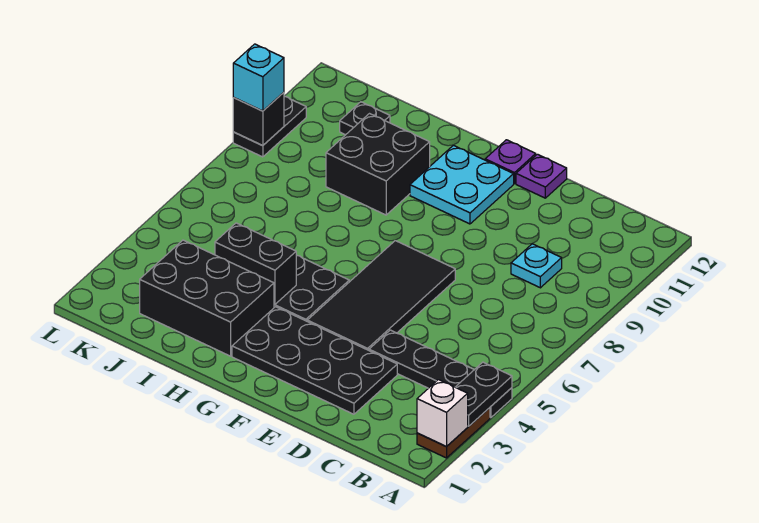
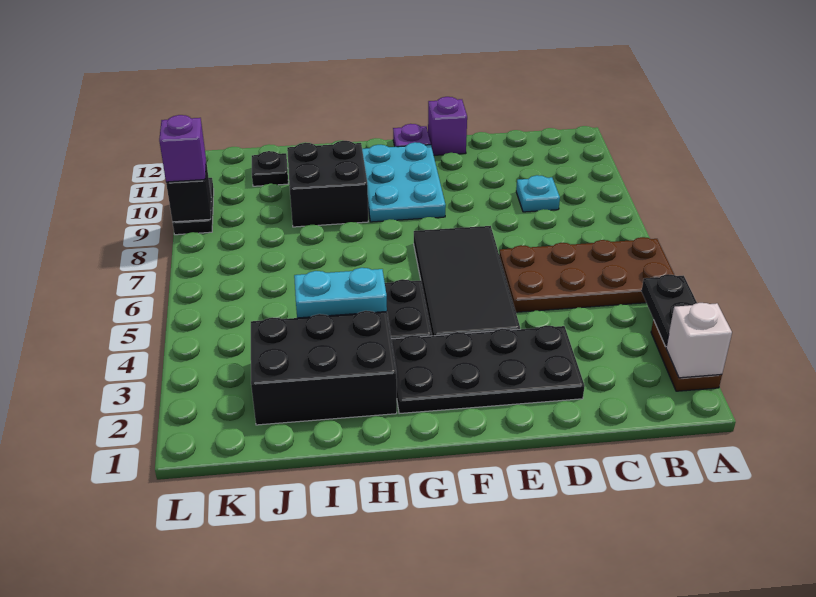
black plate A4:D4 level 1 -> none
none -> brown plate A5:D6 level 1
purple plate E12 level 1 -> purple brick E12 level 1
cyan plate F10:G11 level 1 -> cyan plate F9:G11 level 1
black brick H4:I4 level 2 -> cyan brick H4:I4 level 2
cyan brick L9 level 3 -> purple brick L9 level 3

